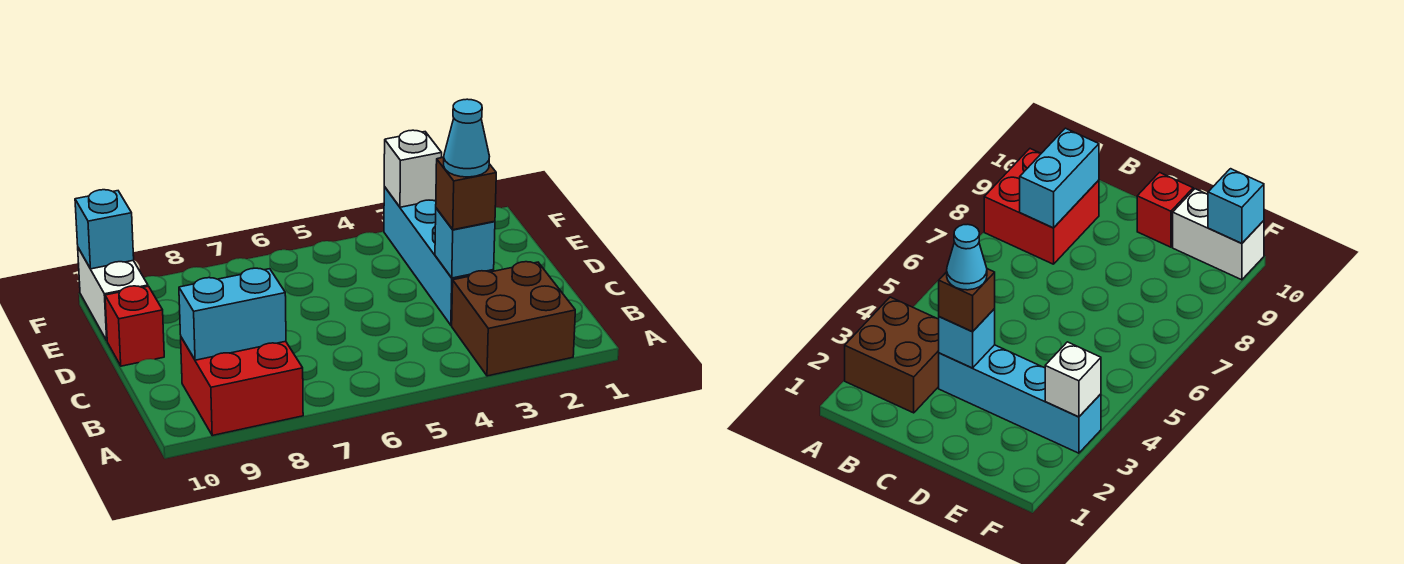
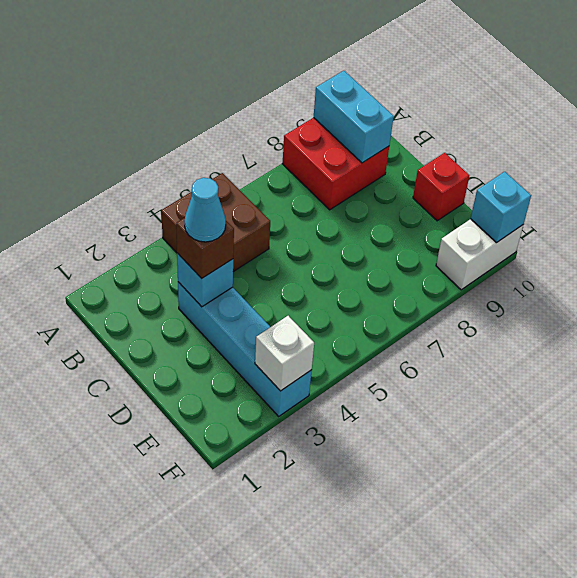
brown brick A2:B3 level 1 -> brown brick A4:B5 level 1
cyan brick B8:B9 level 2 -> cyan brick A9:B9 level 2
white brick E10:F10 level 1 -> white brick F9:F10 level 1

